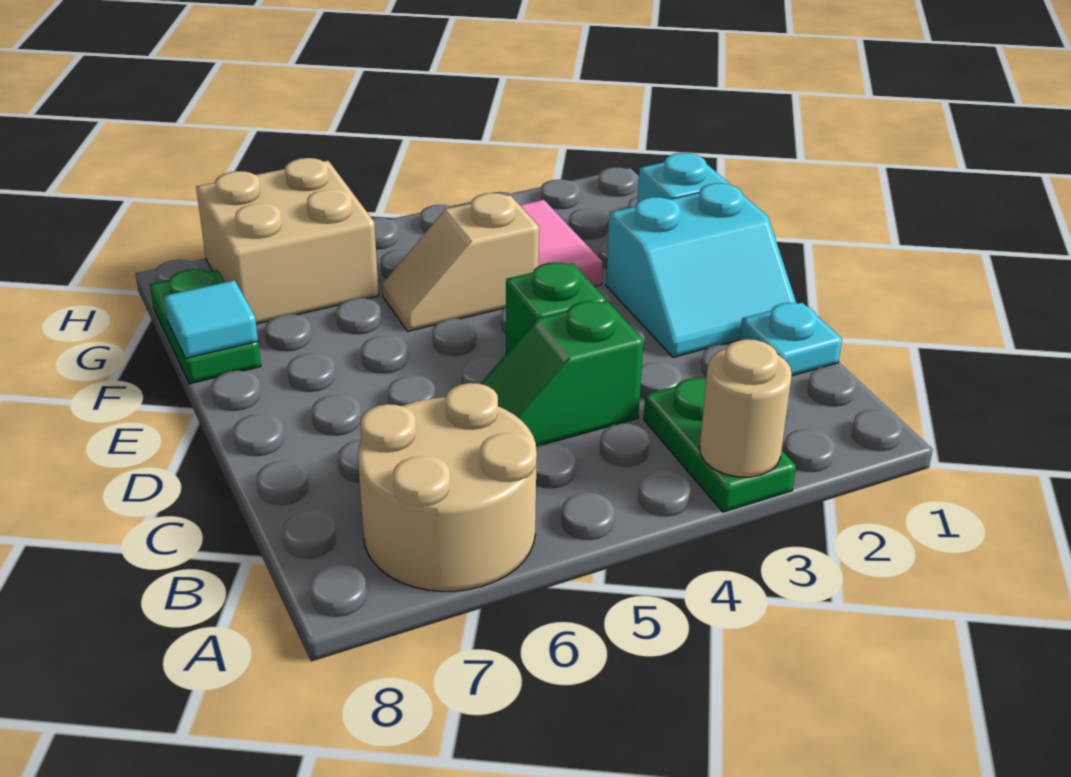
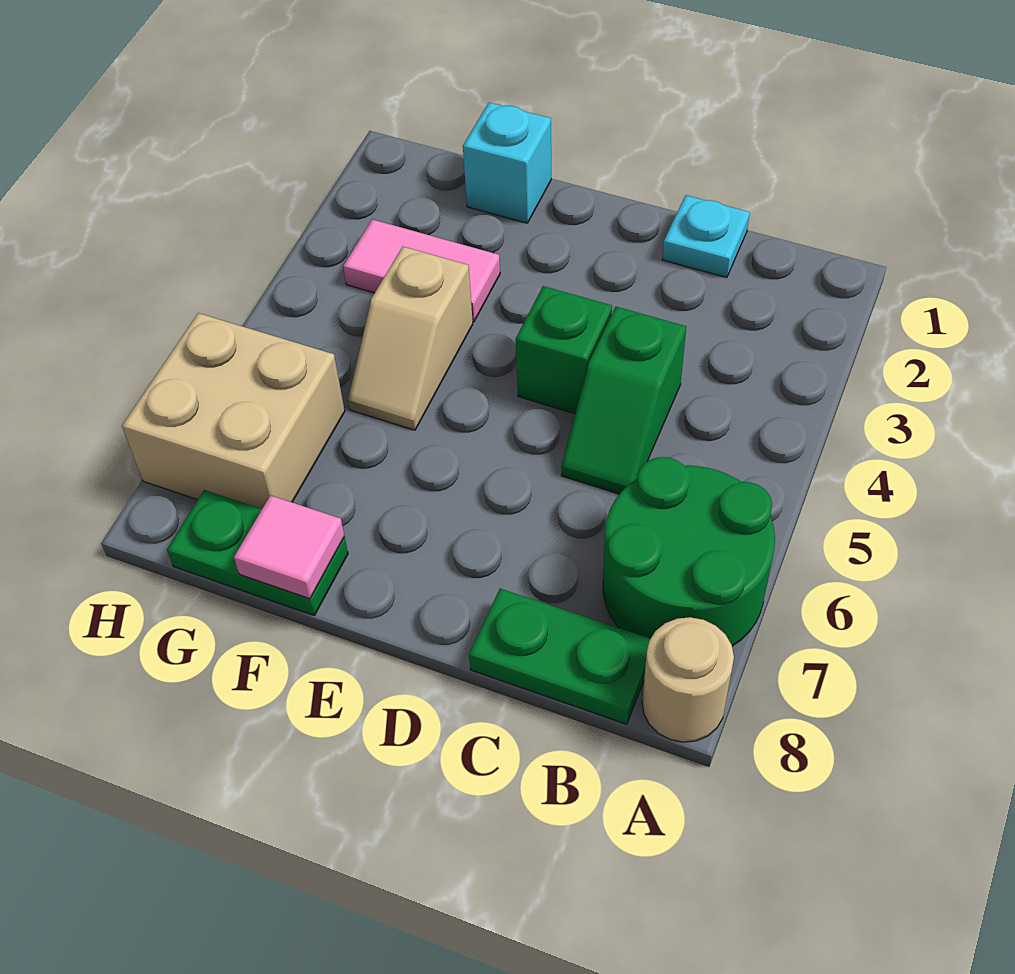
green plate A3:B3 level 1 -> green plate B8:C8 level 1
tan round brick A3 level 2 -> tan round brick A8 level 1
tan round brick A6:B7 level 1 -> green round brick A6:B7 level 1
cyan slope D1:E2 level 1 top E -> none
cyan tile F8 level 2 -> pink tile F8 level 2

